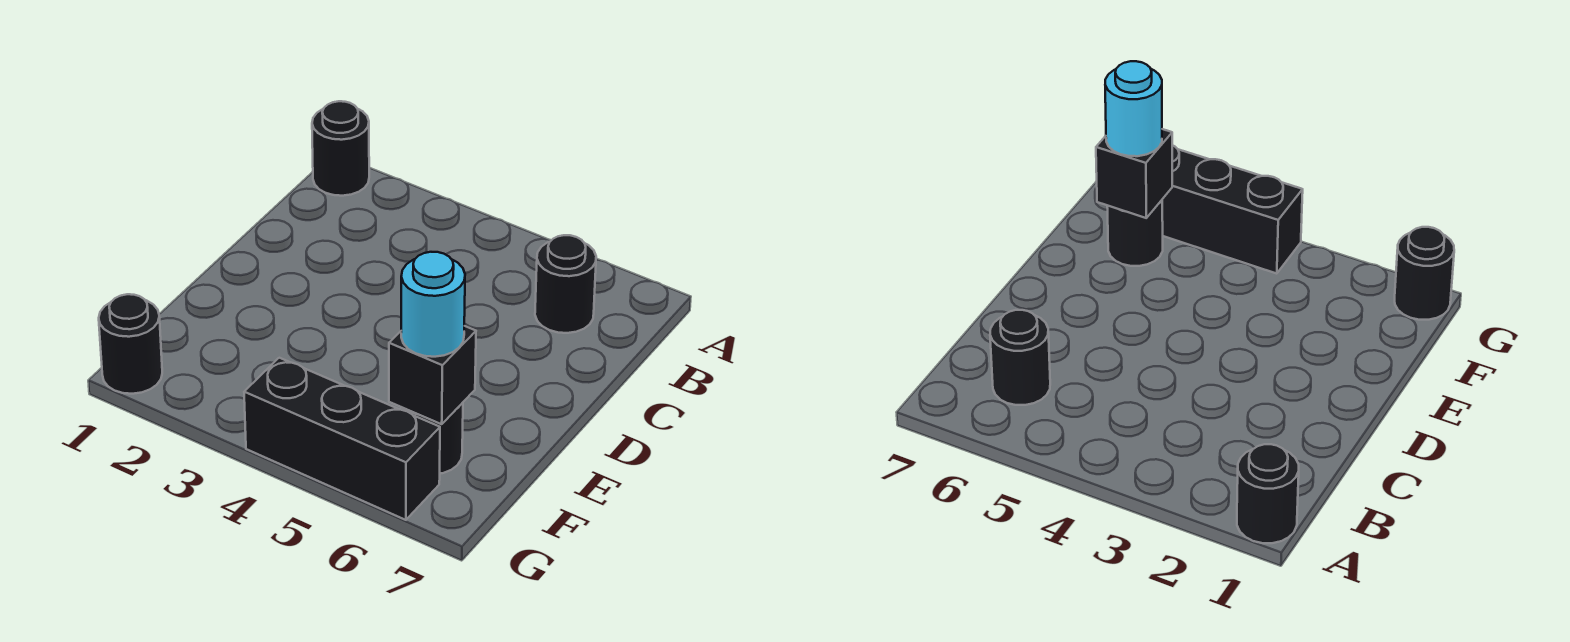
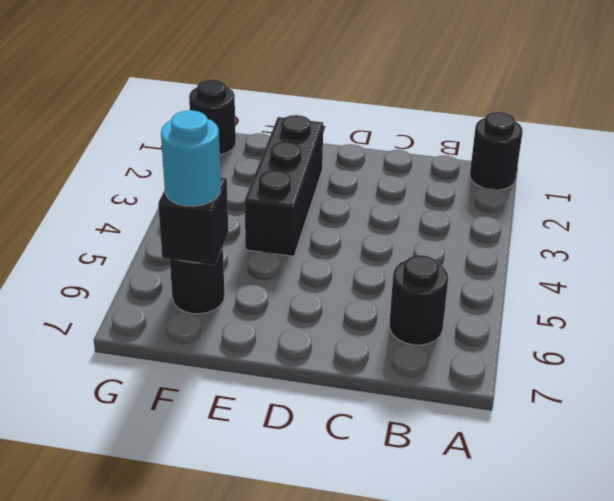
black brick G4:G6 level 1 -> black brick E2:E4 level 1

